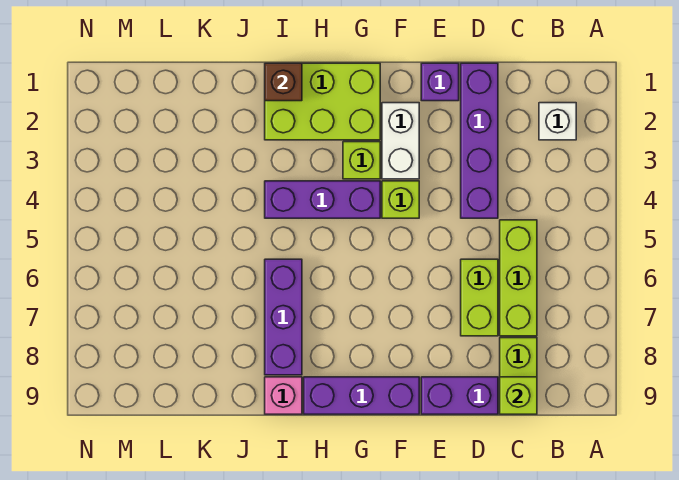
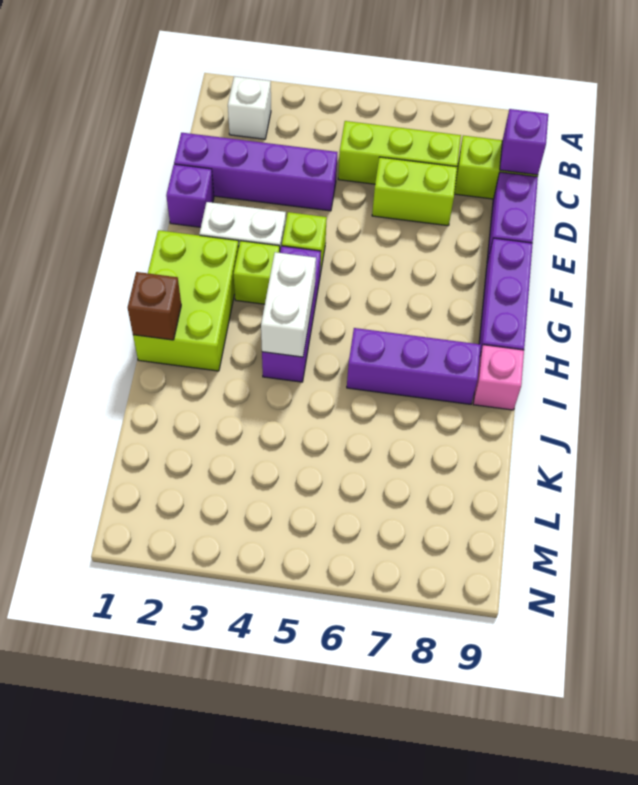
lime brick C9 level 2 -> purple brick C9 level 2
none -> white brick H4:I4 level 2

